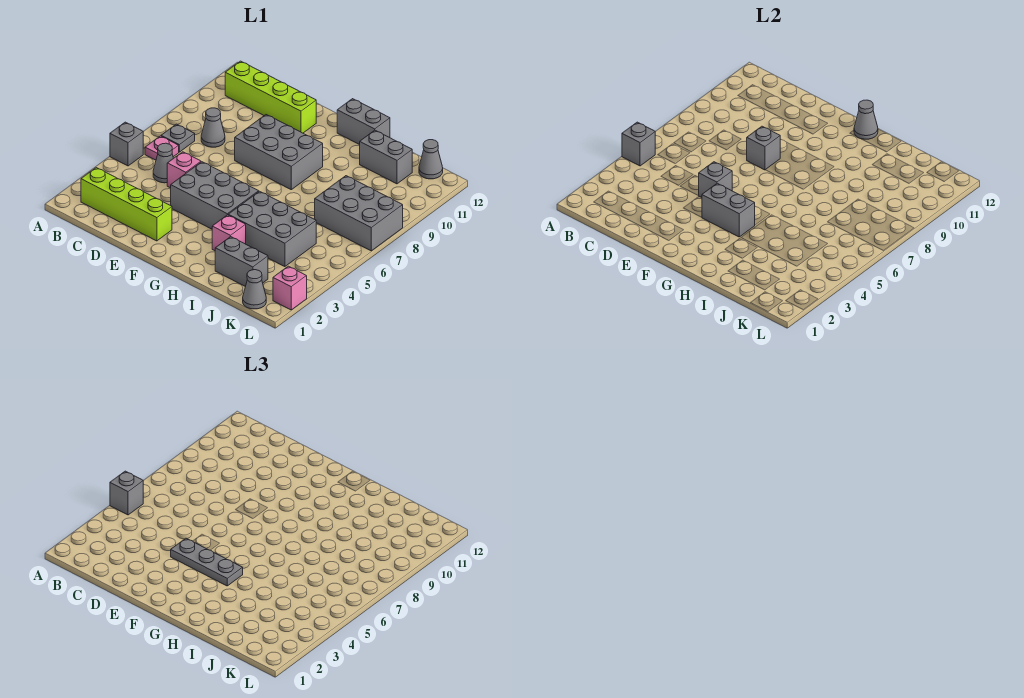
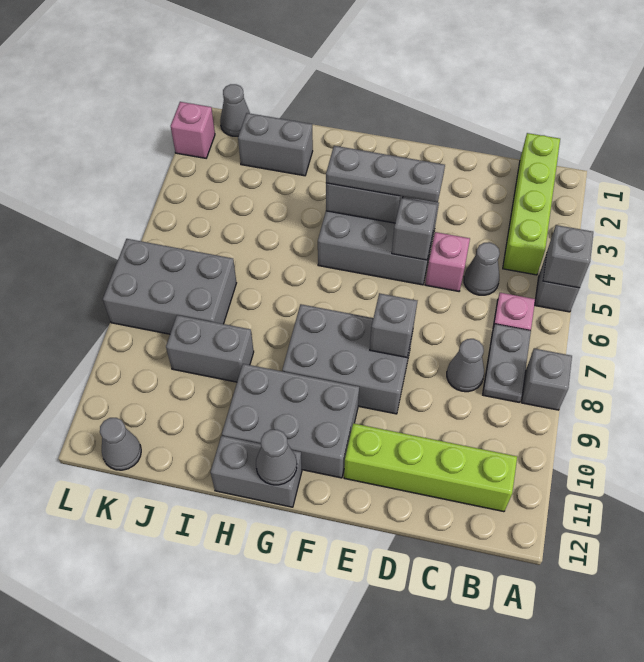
grey brick A5 level 3 -> grey brick A8 level 1
lime brick B2:E2 level 1 -> lime brick B1:B4 level 1
grey plate B7 level 1 -> grey plate B7:B8 level 1
pink brick H3 level 1 -> none
grey brick H4:J5 level 1 -> grey brick F10:H11 level 1
grey brick I11:J11 level 1 -> grey brick I9:J9 level 1

